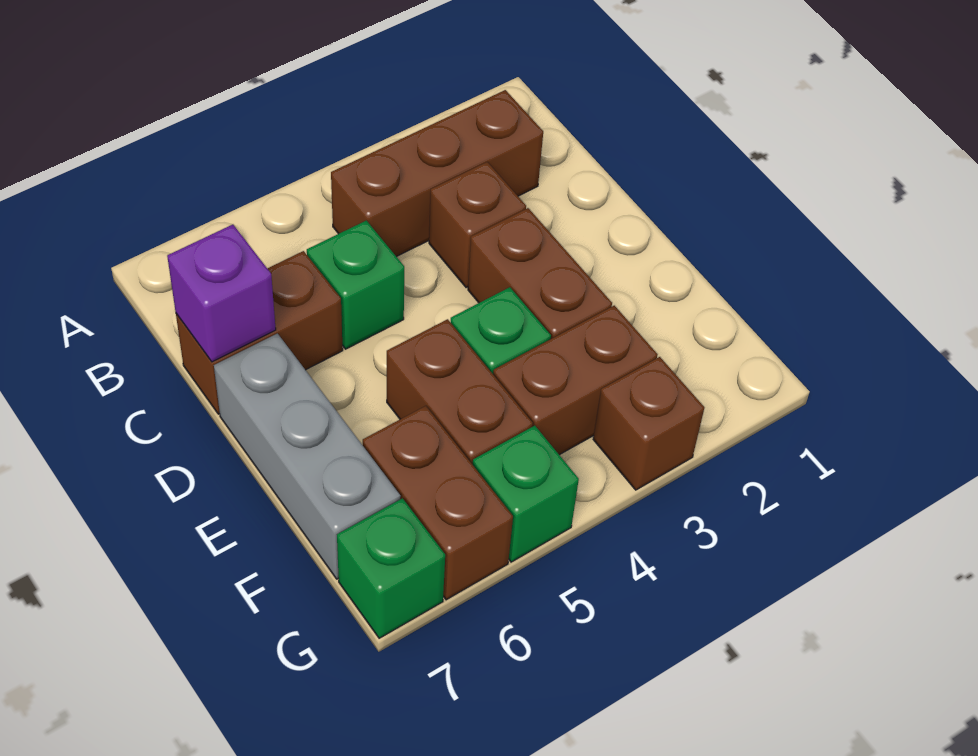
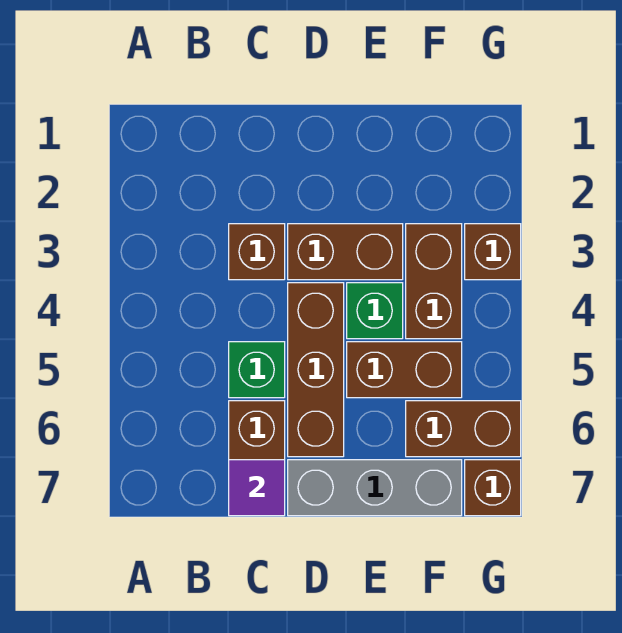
brown brick B2:B4 level 1 -> brown brick D4:D6 level 1
purple brick C7 level 2 -> purple tile C7 level 2
green brick G5 level 1 -> none
green brick G7 level 1 -> brown brick G7 level 1

